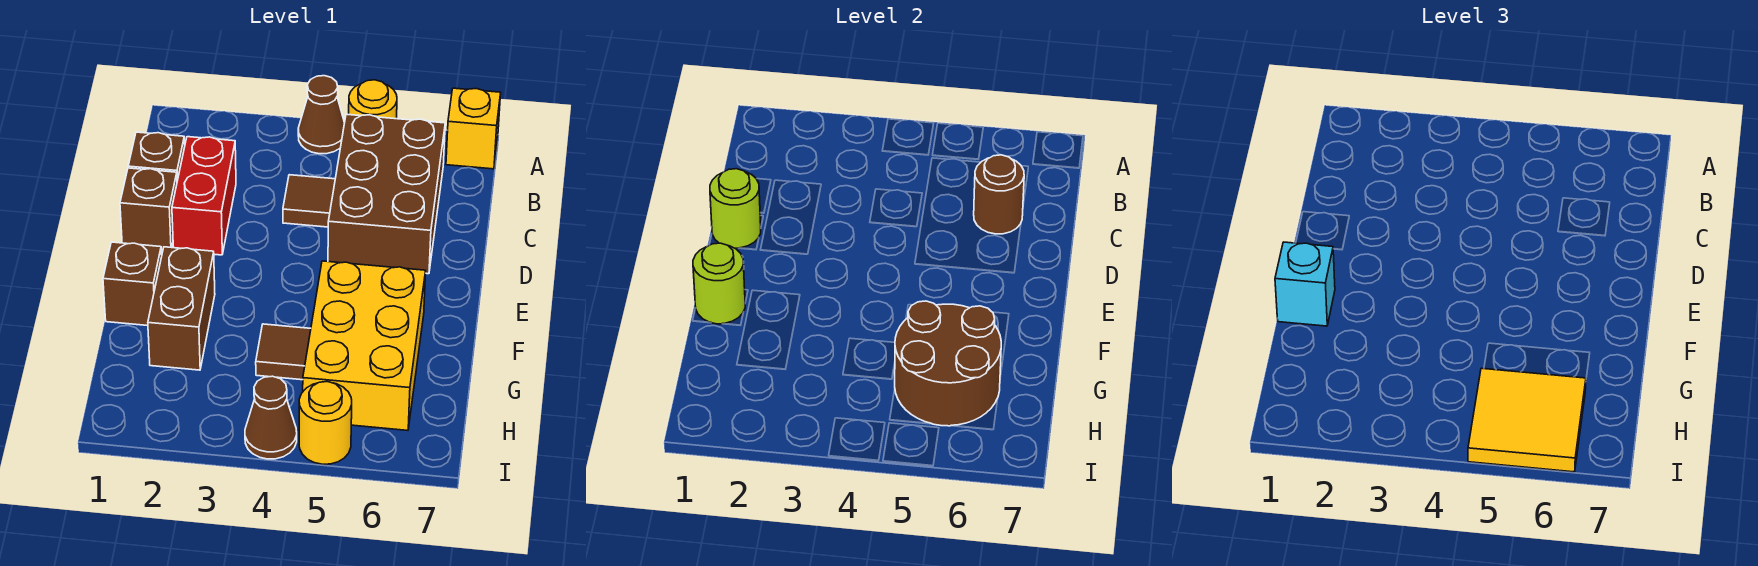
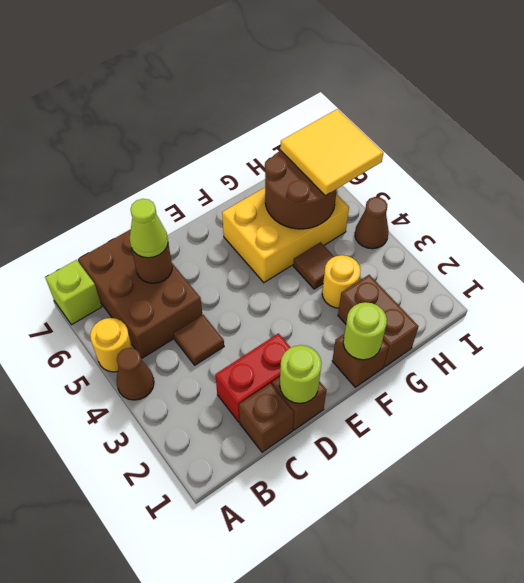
yellow brick A7 level 1 -> lime brick A7 level 1
brown brick B5:D6 level 1 -> brown brick B5:C7 level 1
none -> lime cone C6 level 3
cyan brick F1 level 3 -> none
brown brick F2:G2 level 1 -> brown brick G1:G2 level 1
yellow round brick I5 level 1 -> yellow round brick G3 level 1

